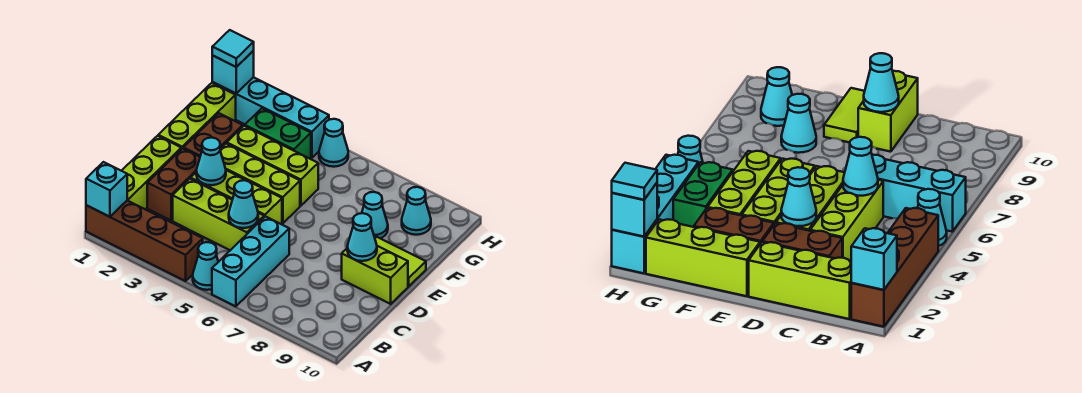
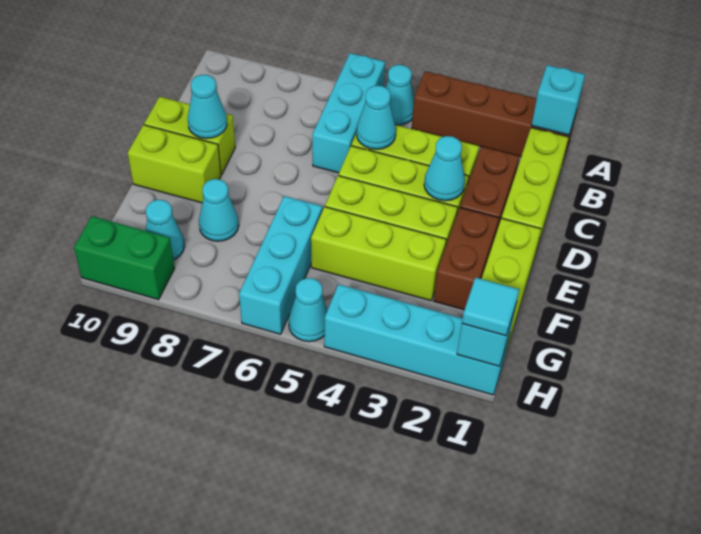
lime tile E9:E10 level 1 -> lime brick E9:E10 level 1
none -> cyan brick F6:H6 level 1
green brick G3:G4 level 1 -> green brick H9:H10 level 1

